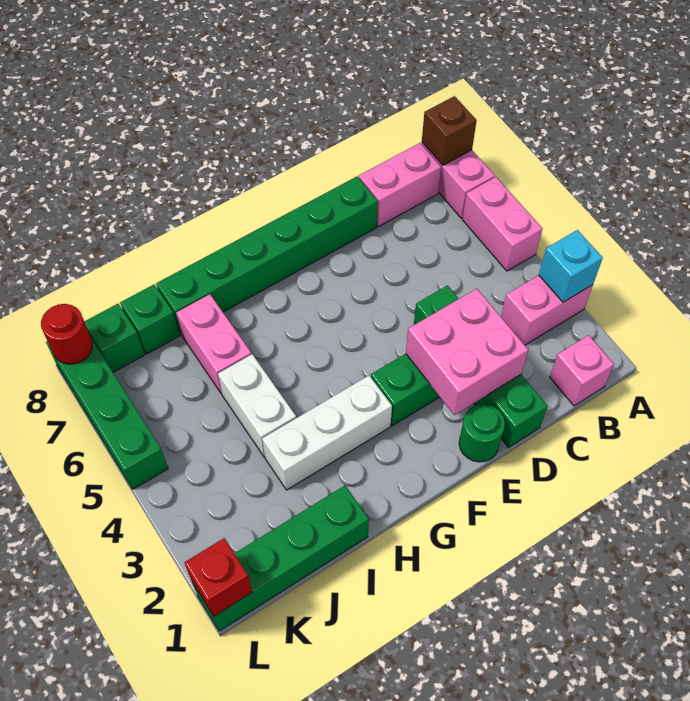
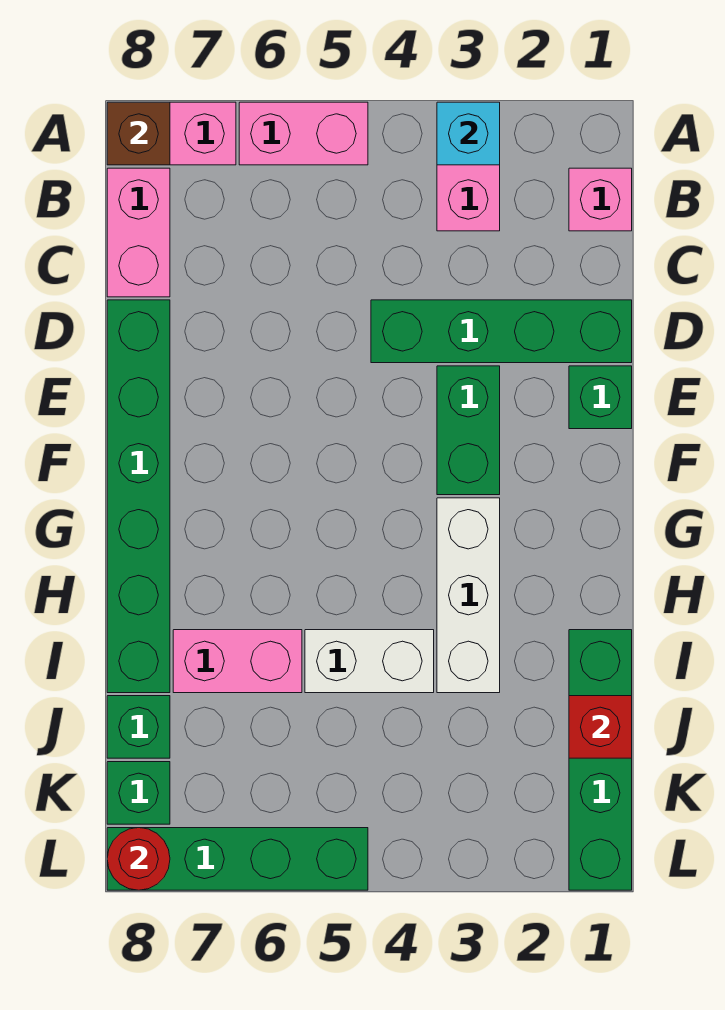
pink brick D2:E3 level 2 -> none
green round brick E1 level 1 -> green brick E1 level 1
red brick L1 level 2 -> red brick J1 level 2

